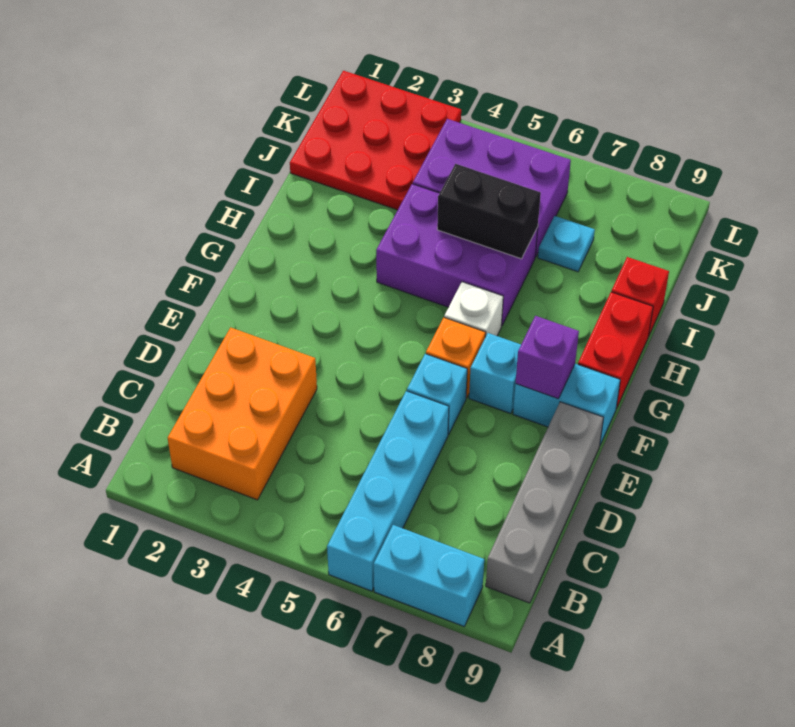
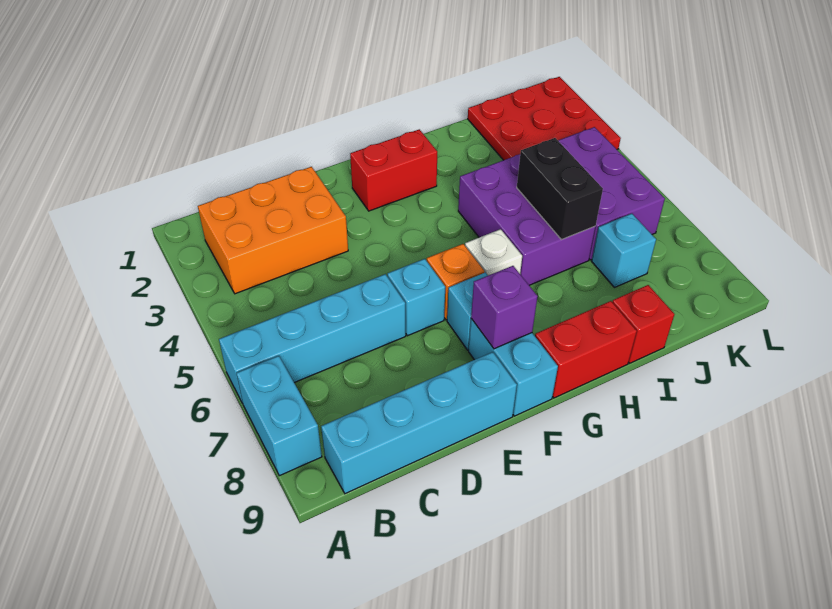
grey brick B9:E9 level 1 -> cyan brick B9:E9 level 1
none -> red brick F2:G2 level 1
cyan plate J7 level 1 -> cyan brick J7 level 1

